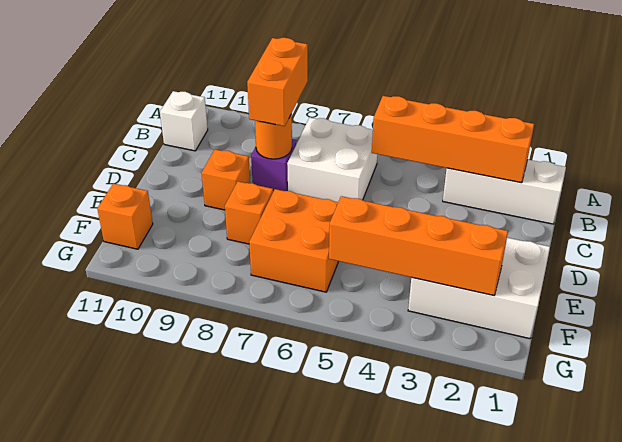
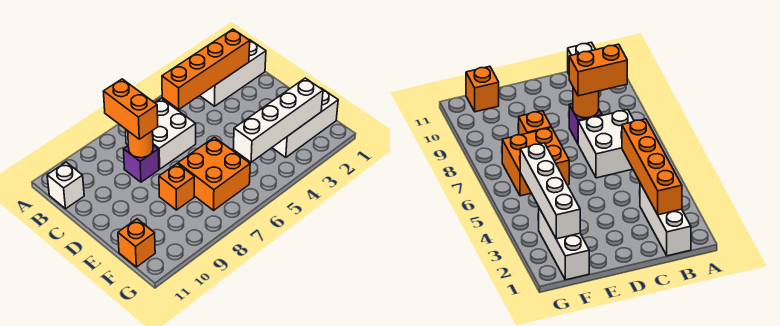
orange brick D9 level 1 -> none
white brick E1:F3 level 1 -> white brick F1:F3 level 1
orange brick F2:F5 level 2 -> white brick F2:F5 level 2

